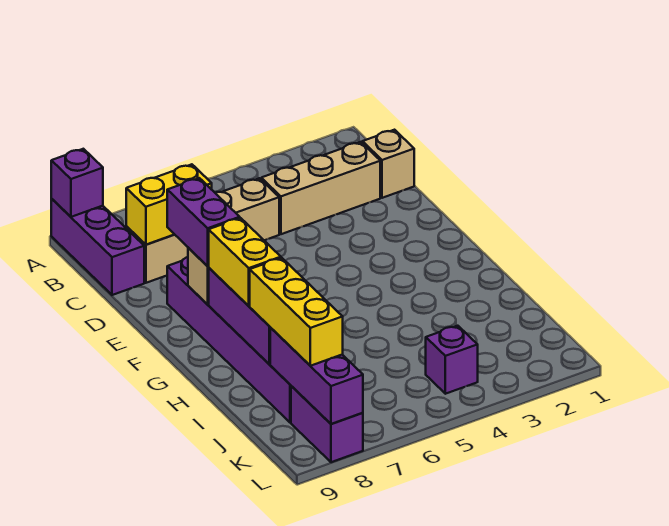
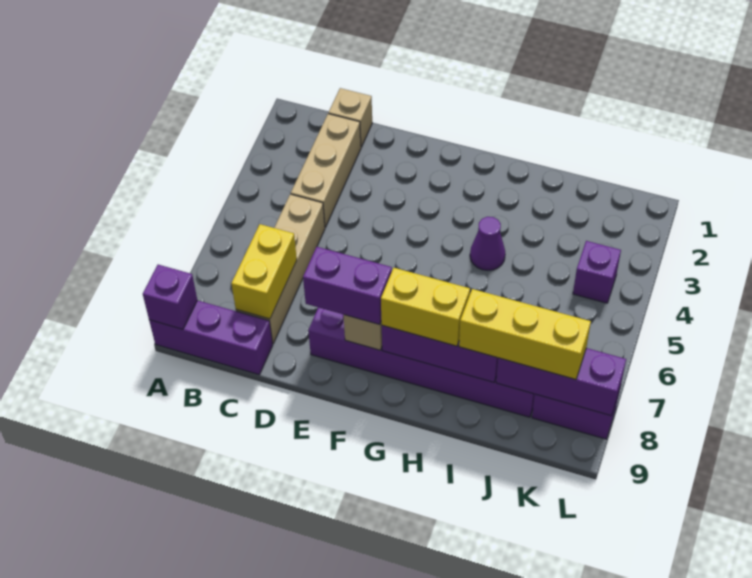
none -> purple cone H4 level 1

